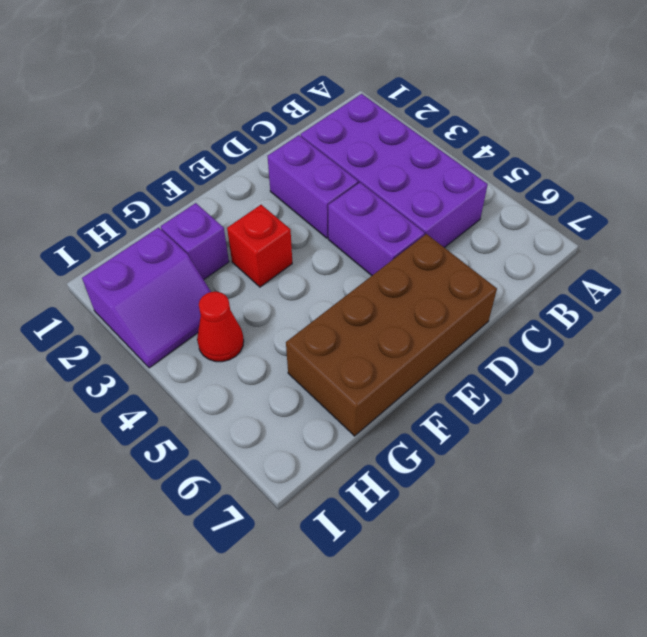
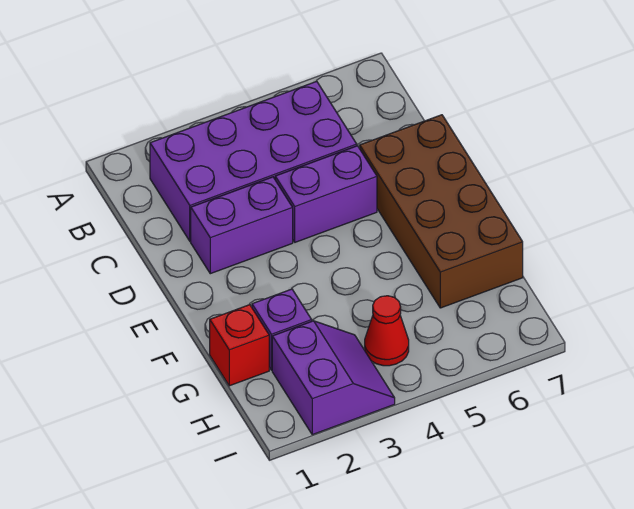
red brick F3 level 1 -> red brick G1 level 1

